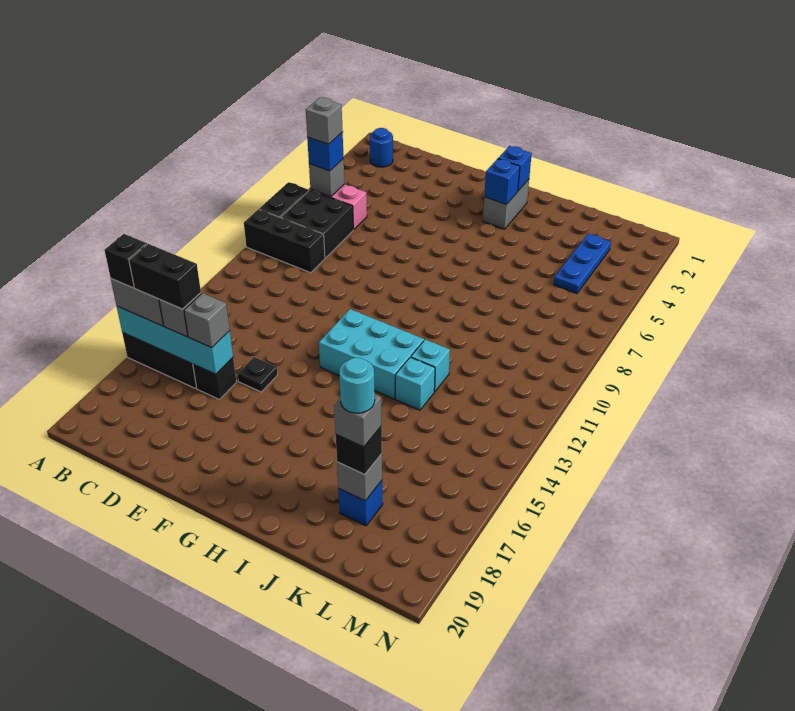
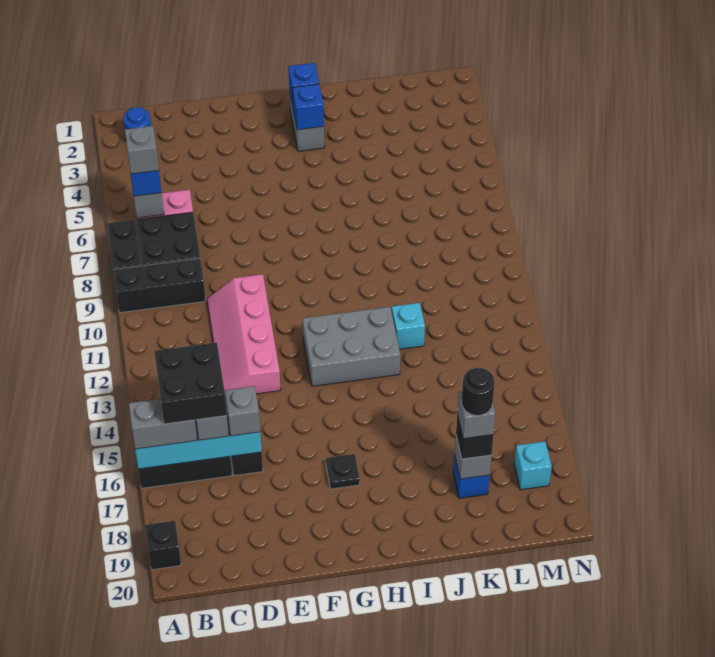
black brick A16 level 4 -> black brick A19 level 1
black brick B16:C16 level 4 -> black brick B15:C16 level 4
none -> pink slope D10:E13 level 1 top E
black plate E15 level 1 -> black plate G17 level 1
cyan brick G12:I13 level 1 -> grey brick G12:I13 level 1
cyan brick J13 level 1 -> cyan brick M18 level 1
cyan round brick K18 level 5 -> black round brick K18 level 5
blue plate L3:L5 level 1 -> none

